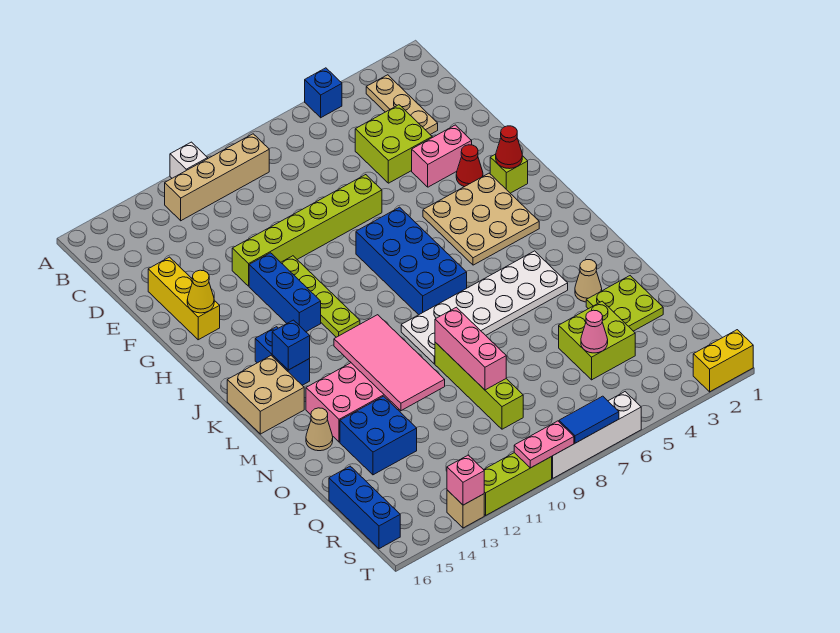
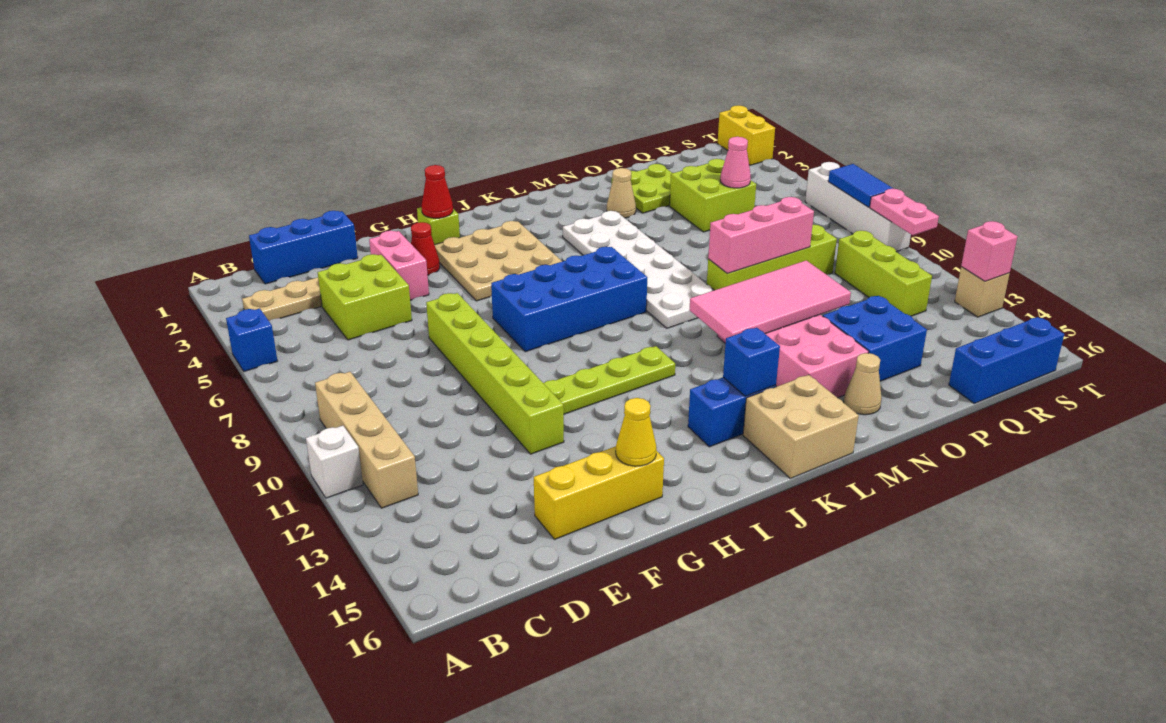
blue brick G12:I12 level 1 -> blue brick C1:E1 level 1
lime brick T10:T12 level 1 -> lime brick R10:R12 level 1

